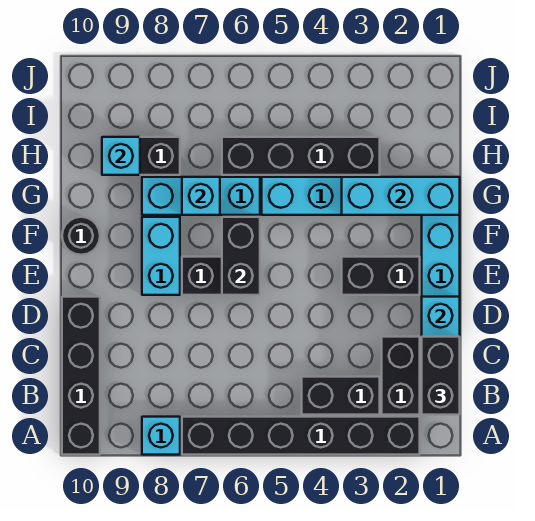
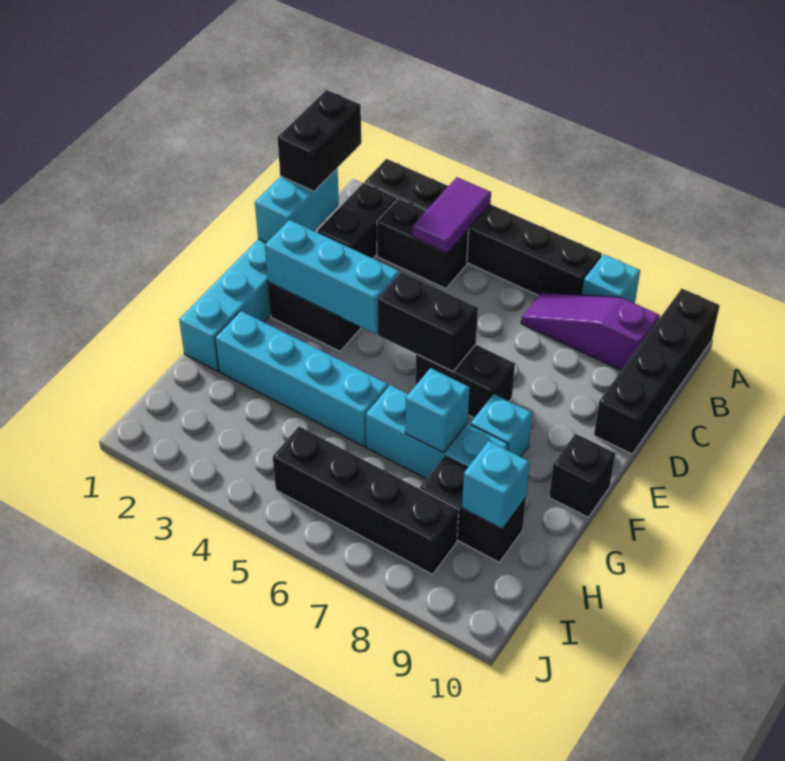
none -> purple tile A4:B4 level 2
none -> purple slope B7:B9 level 1 top 9
black brick E6:F6 level 2 -> black brick E5:E6 level 2
cyan brick E8:F8 level 1 -> cyan brick F8 level 1
black round brick F10 level 1 -> black brick F10 level 1
cyan brick G1:G3 level 2 -> cyan brick E2:E4 level 2
black brick H3:H6 level 1 -> black brick I5:I8 level 1

